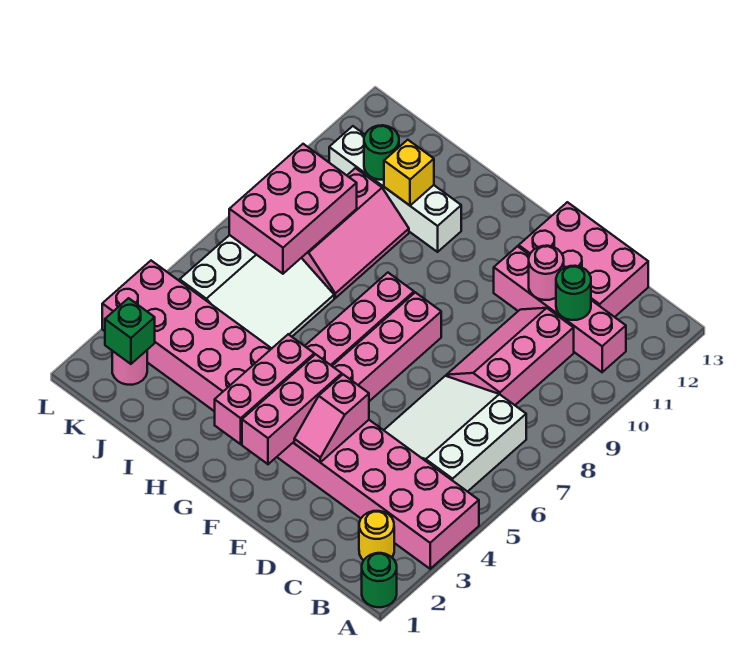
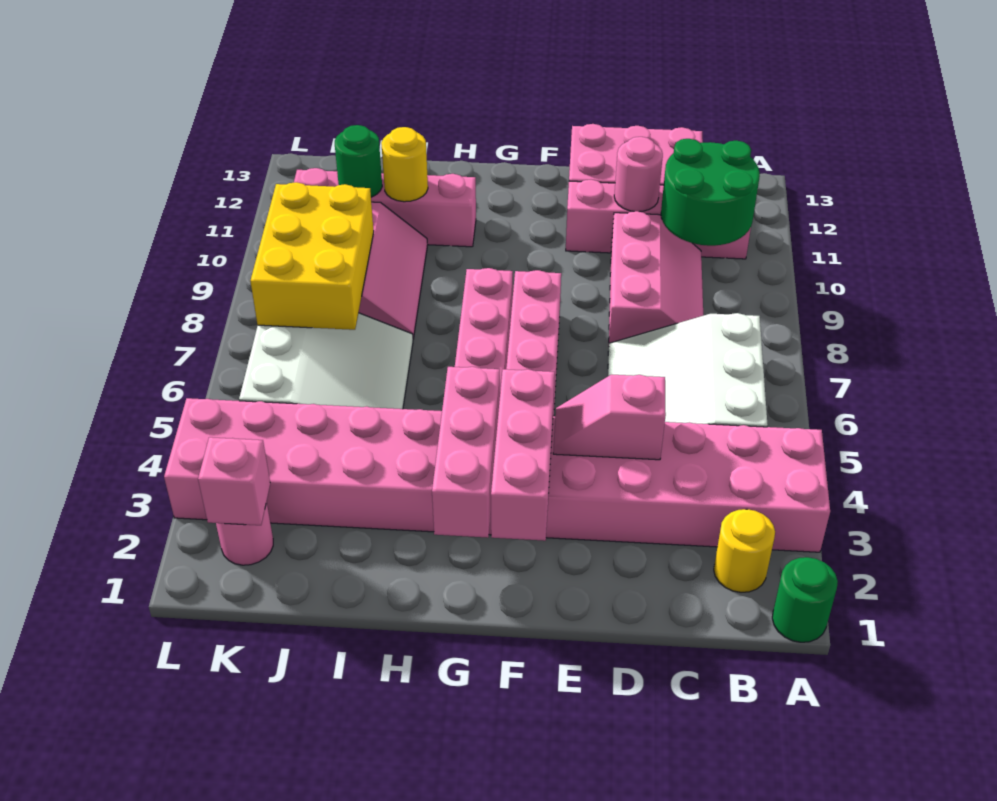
pink slope C8:D10 level 1 top C -> pink slope C8:D10 level 1 top D
green round brick C11 level 2 -> green round brick B10:C11 level 2
pink slope E3:E4 level 2 top 4 -> pink slope D4:E4 level 2 top D
white brick H11:K11 level 1 -> pink brick H11:K11 level 1
yellow brick I11 level 2 -> yellow round brick I11 level 2
pink brick J7:K9 level 2 -> yellow brick J7:K9 level 2
green brick K2 level 2 -> pink brick K2 level 2

